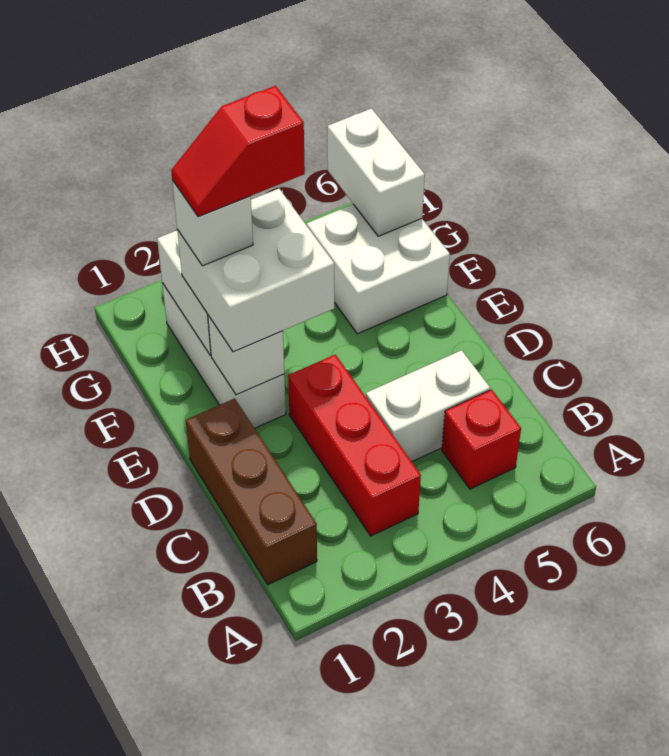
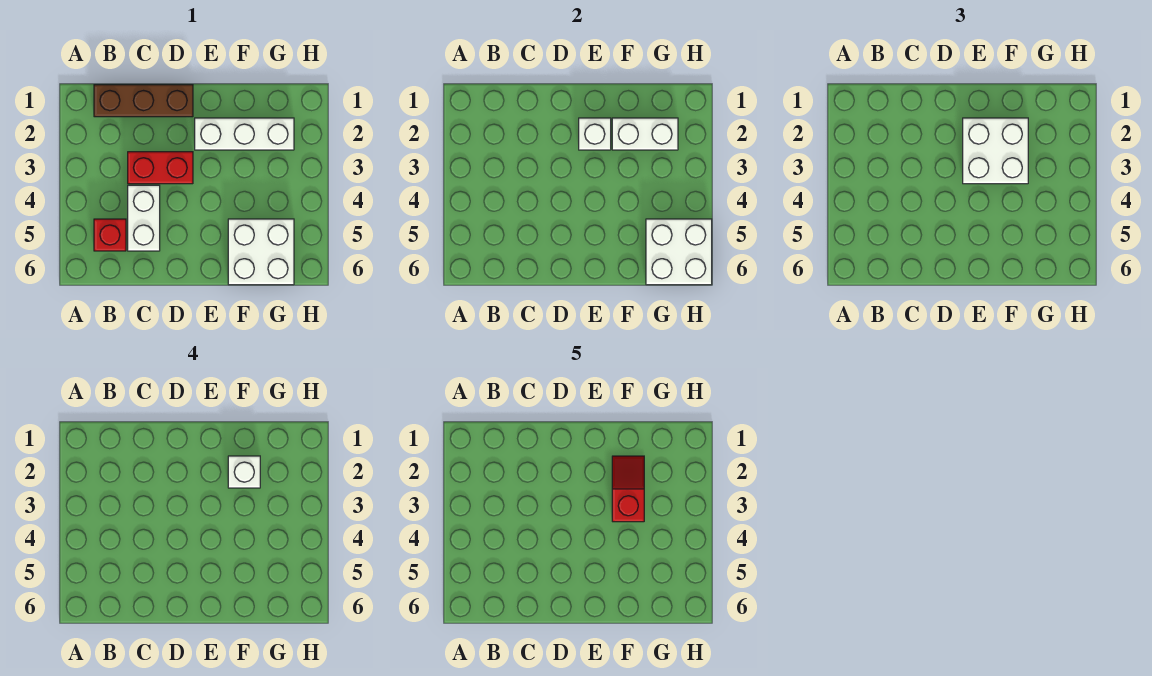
red brick B3:D3 level 1 -> red brick C3:D3 level 1
white brick G6:H6 level 2 -> white brick G5:H6 level 2

